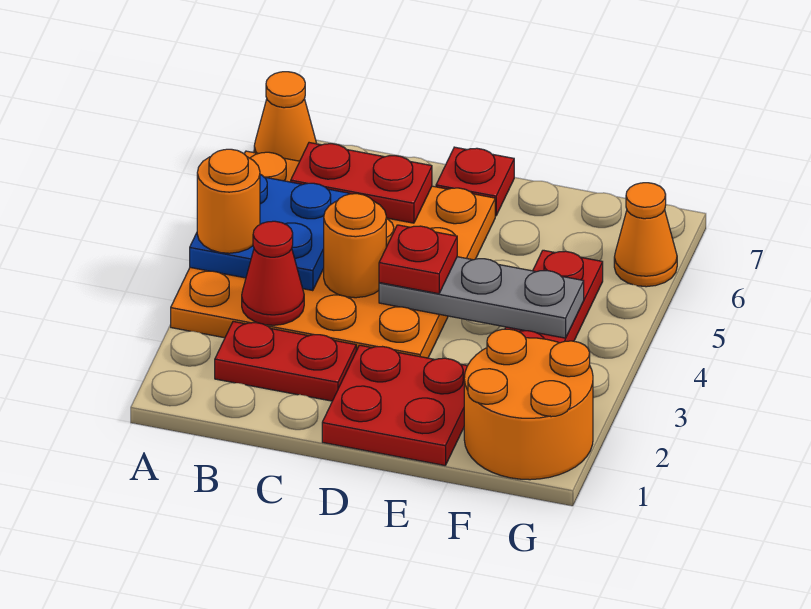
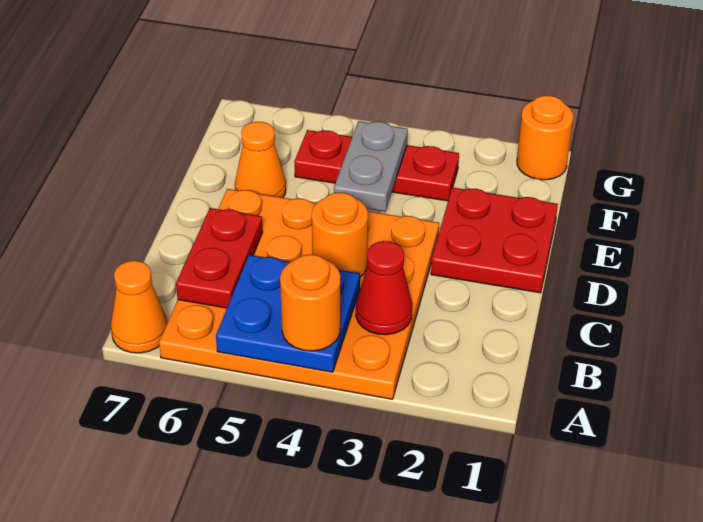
red plate B2:C2 level 1 -> none
grey plate D4:F4 level 2 -> grey plate E4:F4 level 2
red plate D4 level 3 -> none
red plate D7 level 1 -> none
orange round brick F1:G2 level 1 -> orange round brick G1 level 1
orange cone G6 level 1 -> orange cone E6 level 1

